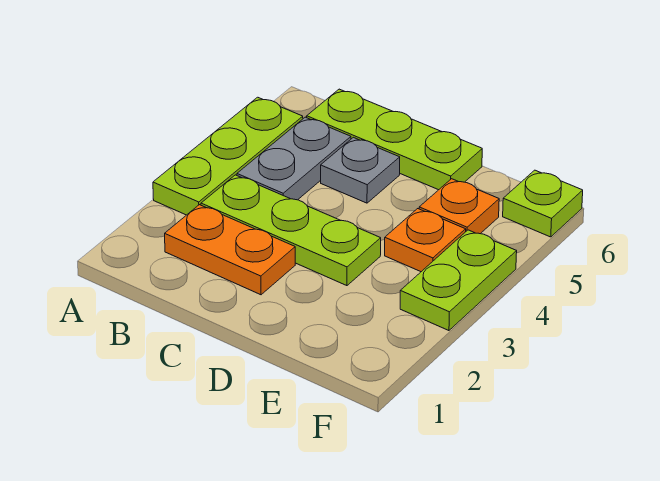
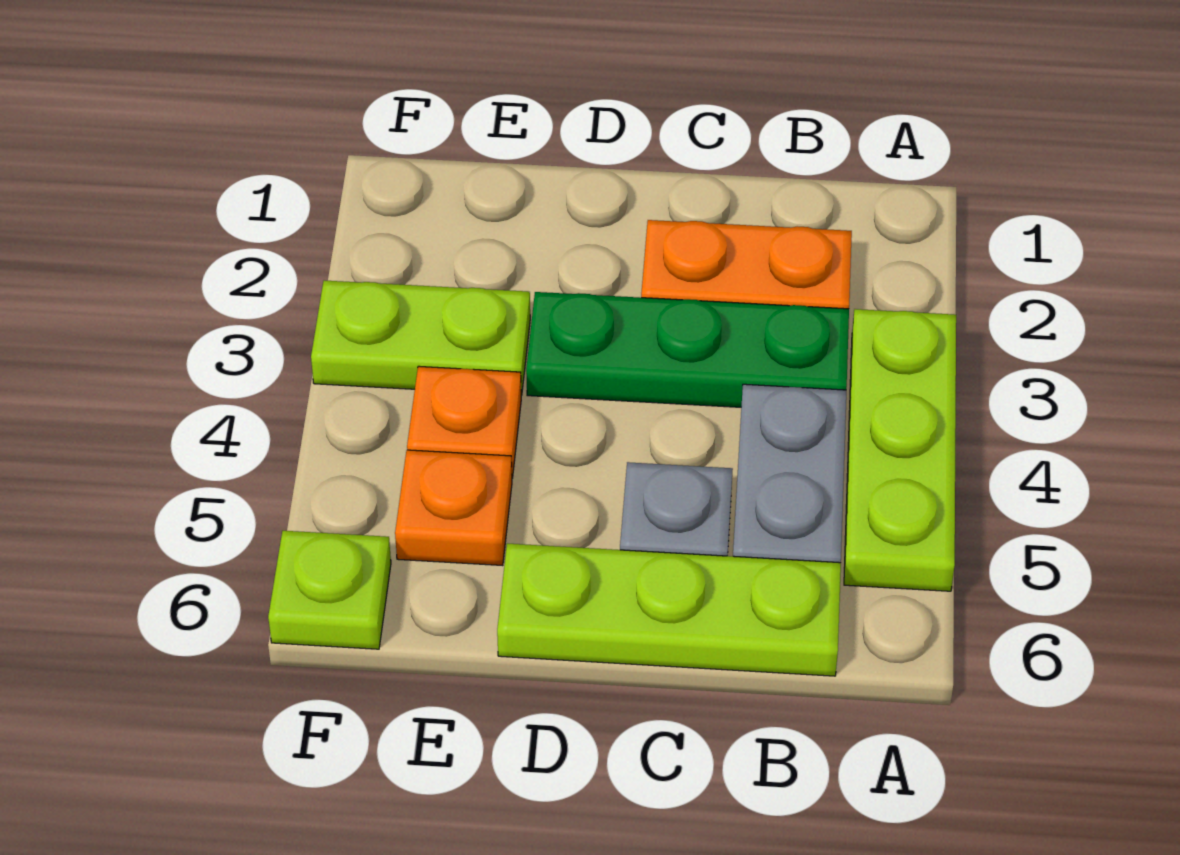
lime plate B3:D3 level 1 -> green plate B3:D3 level 1
lime plate F3:F4 level 1 -> lime plate E3:F3 level 1

